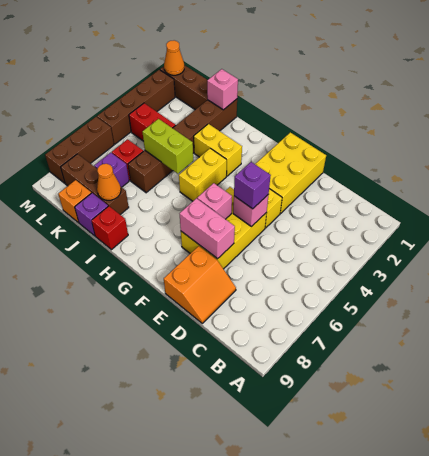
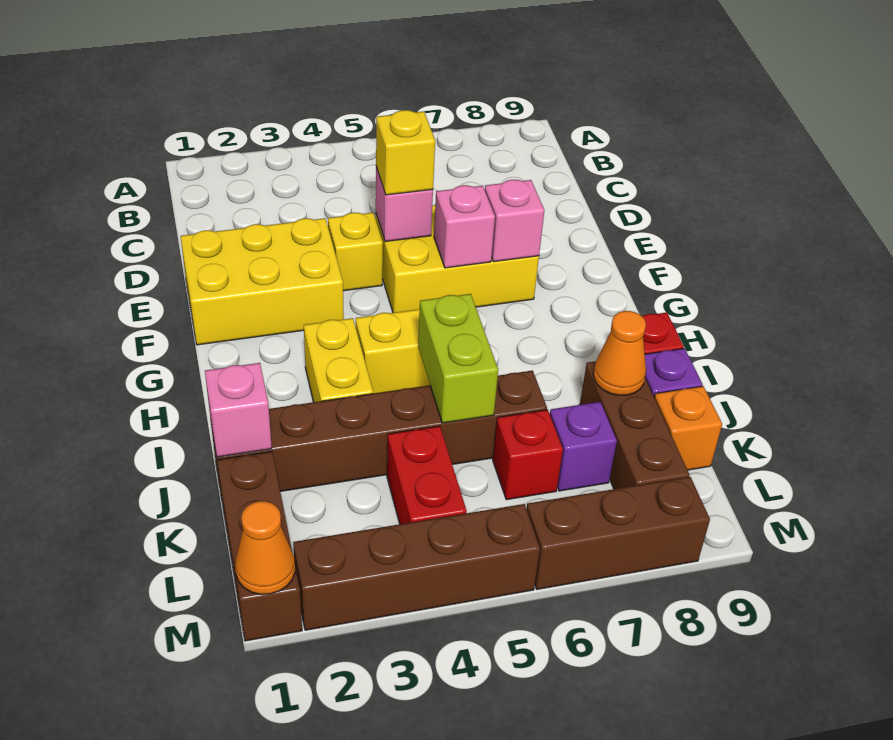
orange slope D8:E9 level 1 top E -> none
purple brick E5 level 3 -> yellow brick E5 level 3
pink brick E7:F7 level 2 -> pink brick F7 level 2

